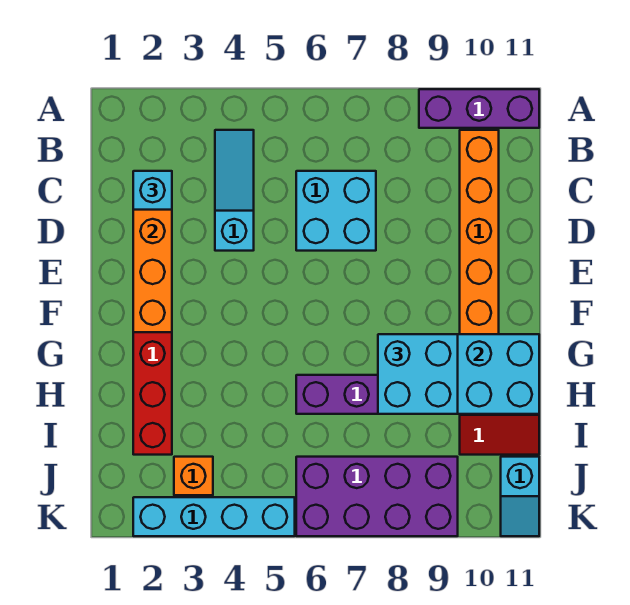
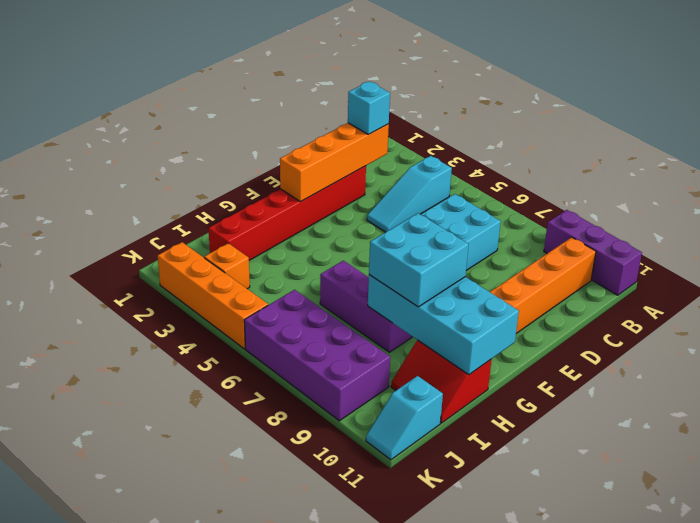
cyan slope B4:D4 level 1 top D -> cyan slope B4:D4 level 1 top B
cyan brick K2:K5 level 1 -> orange brick K2:K5 level 1

